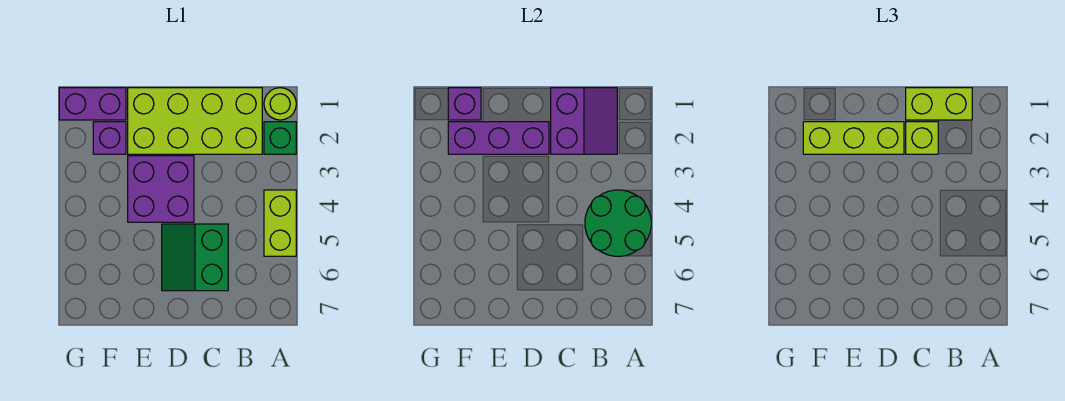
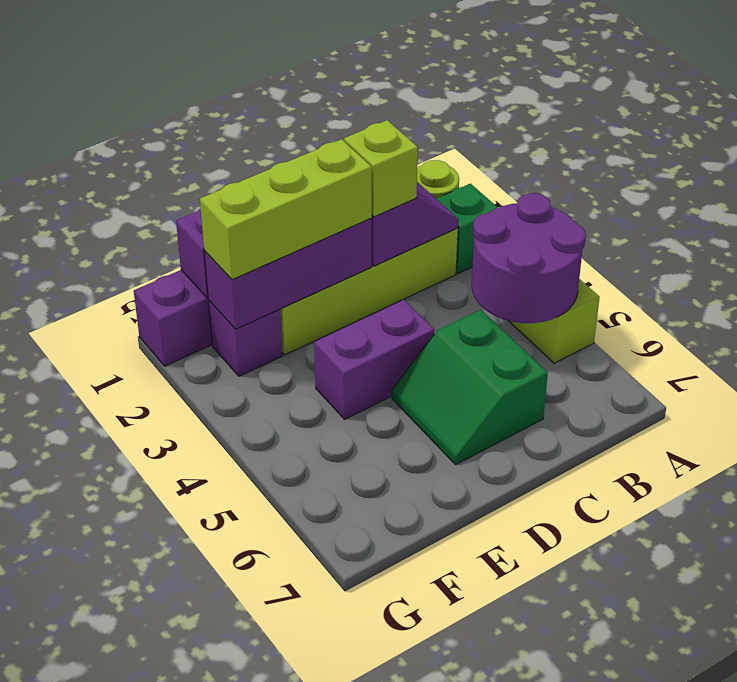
green round brick A4:B5 level 2 -> purple round brick A4:B5 level 2
lime brick B1:C1 level 3 -> none
purple brick D3:E4 level 1 -> purple brick D4:E4 level 1

